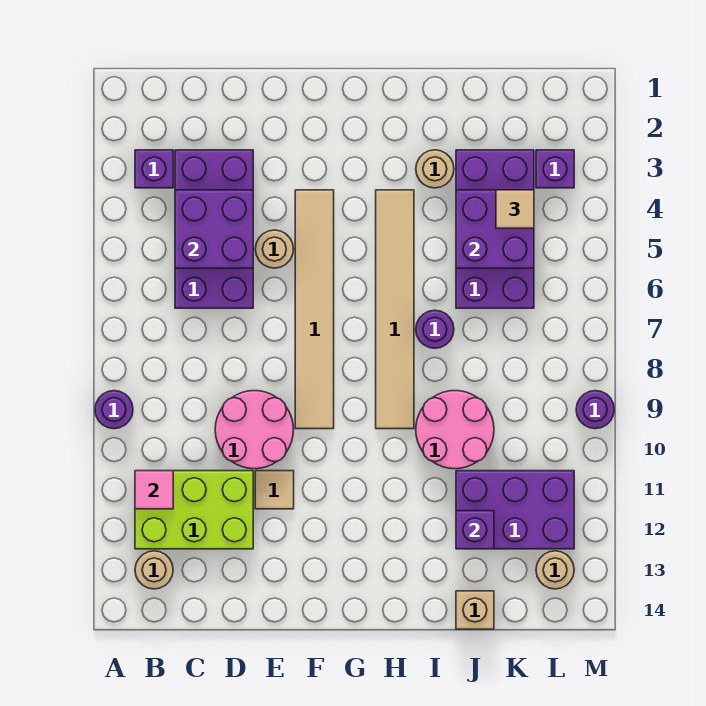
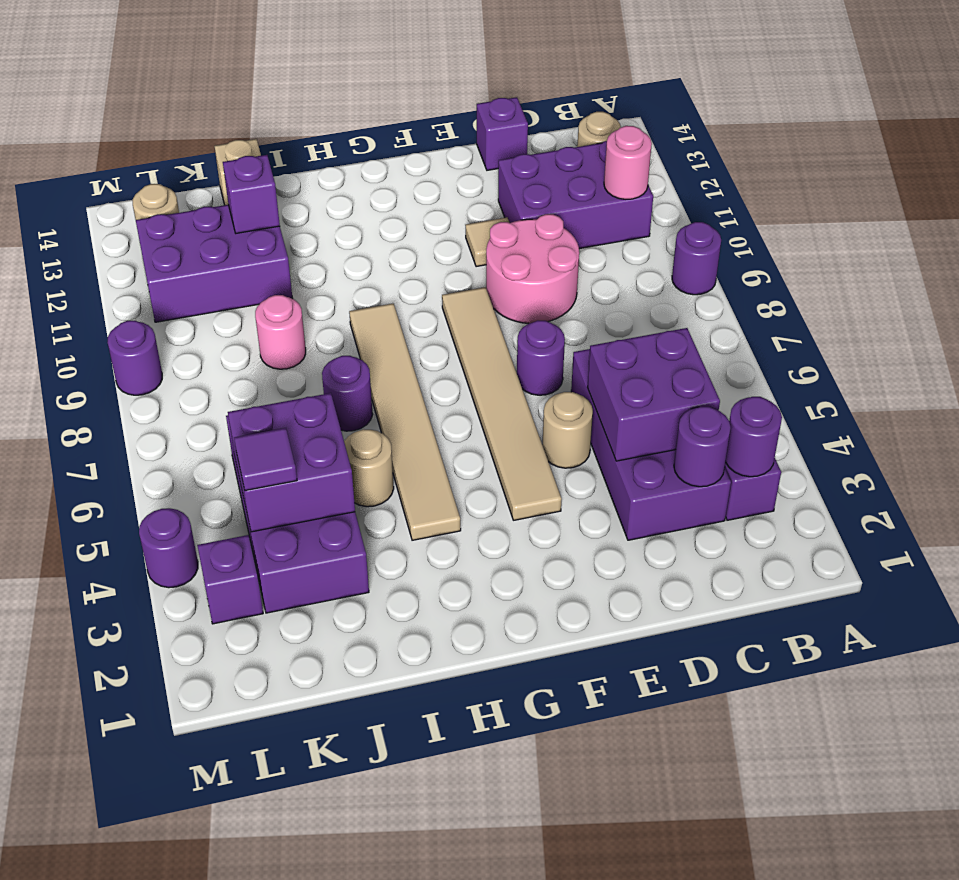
none -> purple round brick B3 level 2
lime brick B11:D12 level 1 -> purple brick B11:D12 level 1
pink tile B11 level 2 -> pink round brick B11 level 2
none -> purple round brick C3 level 2
none -> purple brick D14 level 1
none -> purple round brick E7 level 1
tan round brick I3 level 1 -> tan round brick I5 level 1
pink round brick I9:J10 level 1 -> pink round brick J9 level 1
tan tile K4 level 3 -> purple tile K4 level 3
none -> purple round brick M4 level 1

